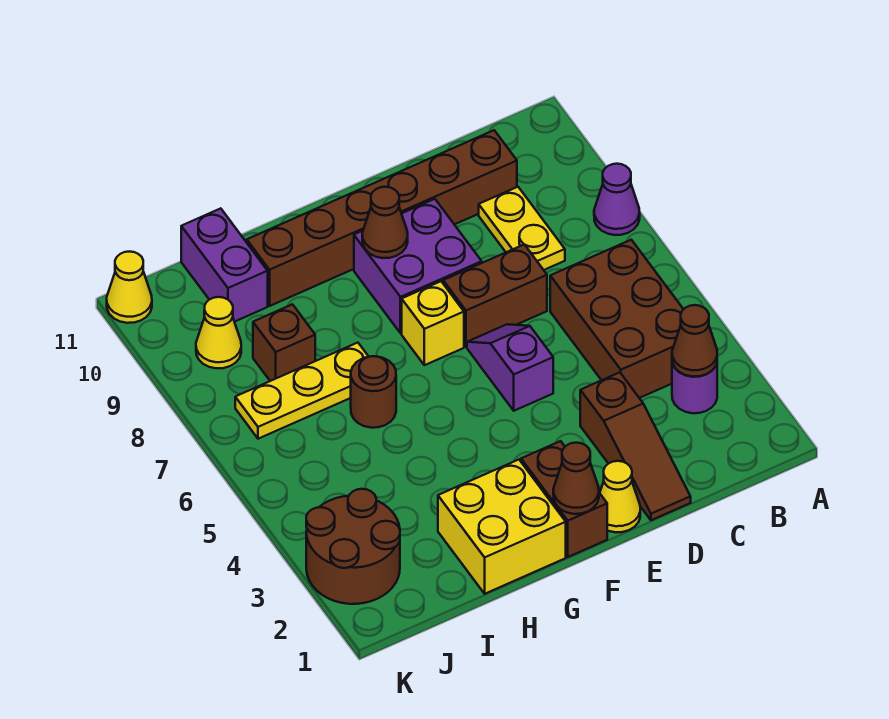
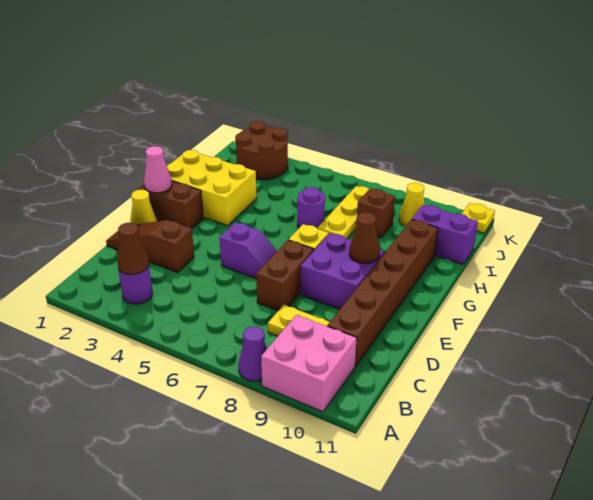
none -> pink brick A9:B10 level 1
brown brick B4:C6 level 1 -> none
brown cone F1 level 2 -> pink cone F1 level 2
yellow brick G1:H2 level 1 -> yellow brick G1:H3 level 1
brown round brick H6 level 1 -> purple round brick H6 level 1
yellow cone K11 level 1 -> yellow plate K11 level 1

